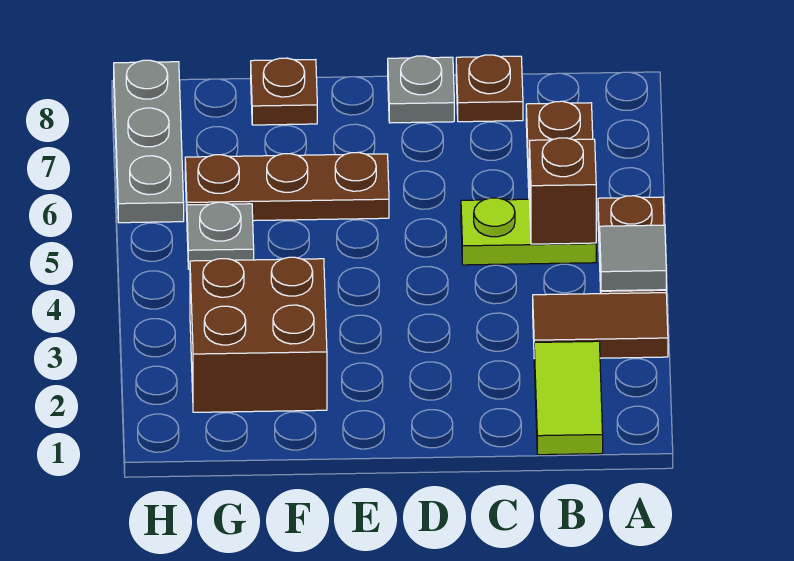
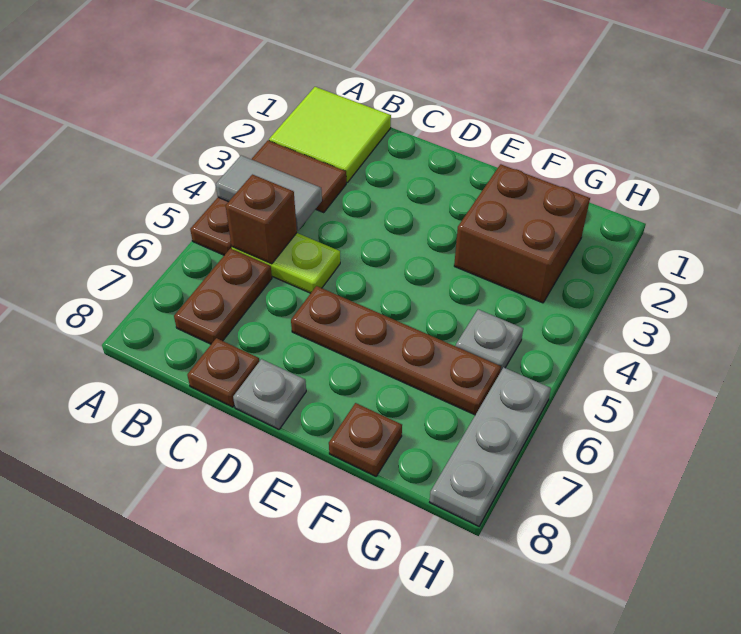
grey tile A4 level 2 -> grey tile A4:B4 level 2
lime tile B1:B2 level 1 -> lime tile A1:B2 level 1
brown plate E6:G6 level 1 -> brown plate D6:G6 level 1

